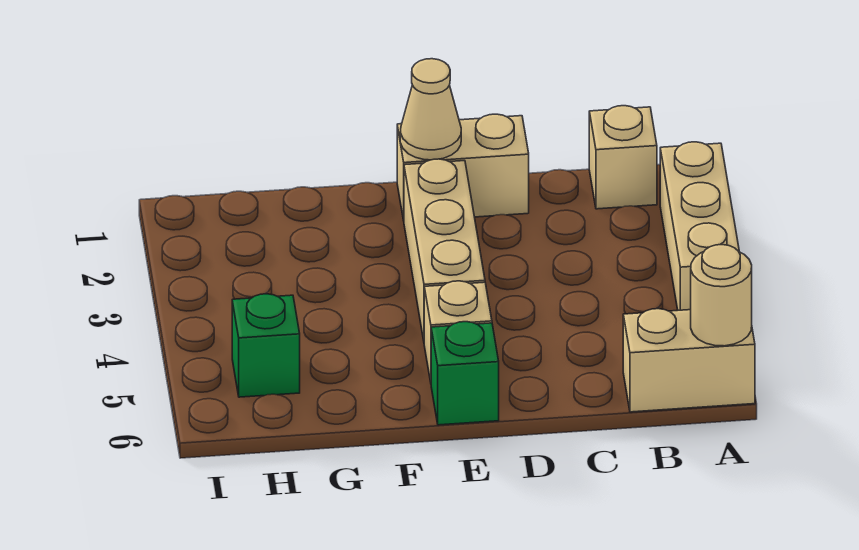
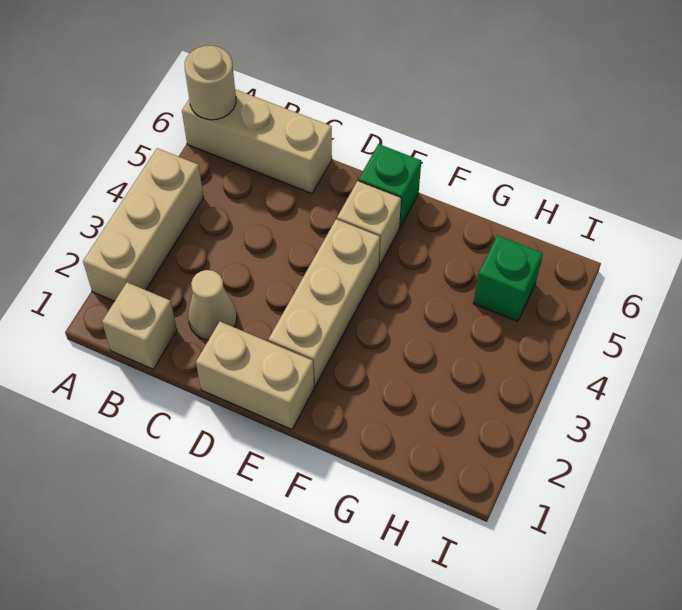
tan brick A6:B6 level 1 -> tan brick A6:C6 level 1
tan cone E1 level 2 -> tan cone C2 level 1

